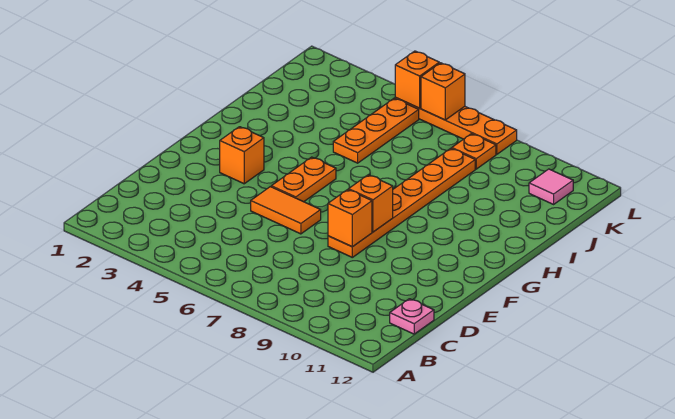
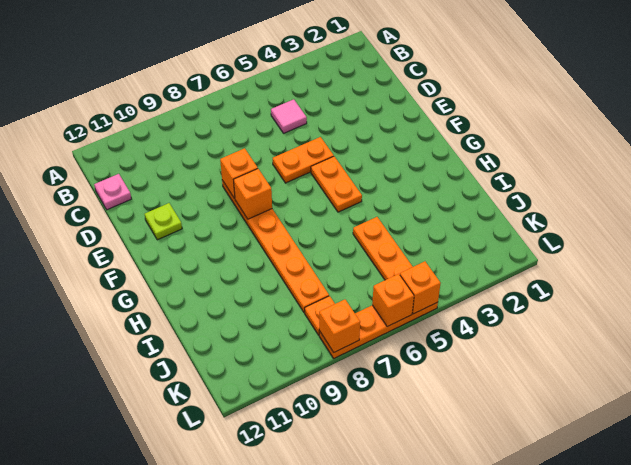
orange tile E5:E6 level 1 -> orange plate E5:E6 level 1
none -> lime plate E11 level 1
orange brick F3 level 1 -> orange brick L8 level 2
pink tile K11 level 1 -> pink tile C5 level 1

